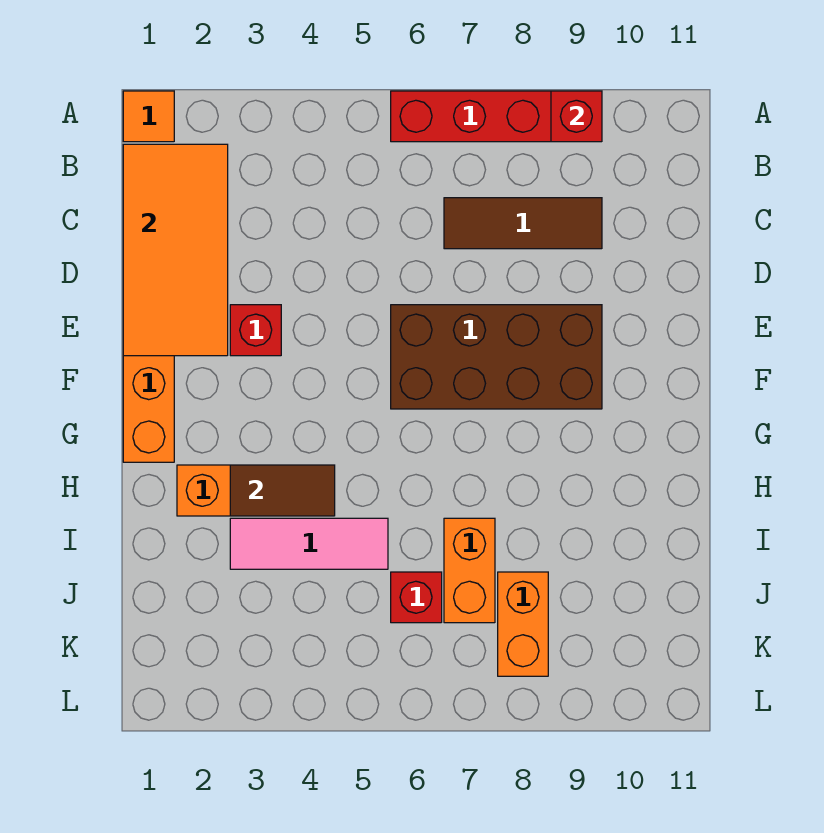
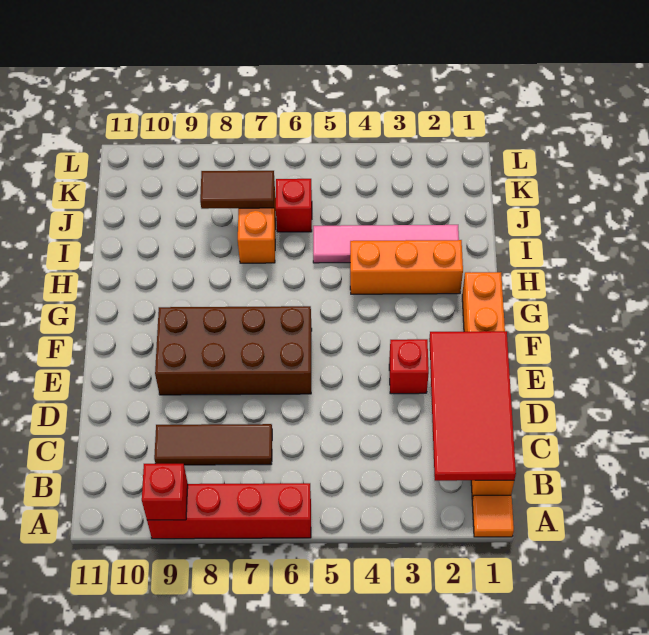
orange tile B1:E2 level 2 -> red tile B1:E2 level 2
brown tile H3:H4 level 2 -> brown tile J7:J8 level 2
pink tile I3:I5 level 1 -> pink tile I2:I5 level 1
orange brick J8:K8 level 1 -> none

